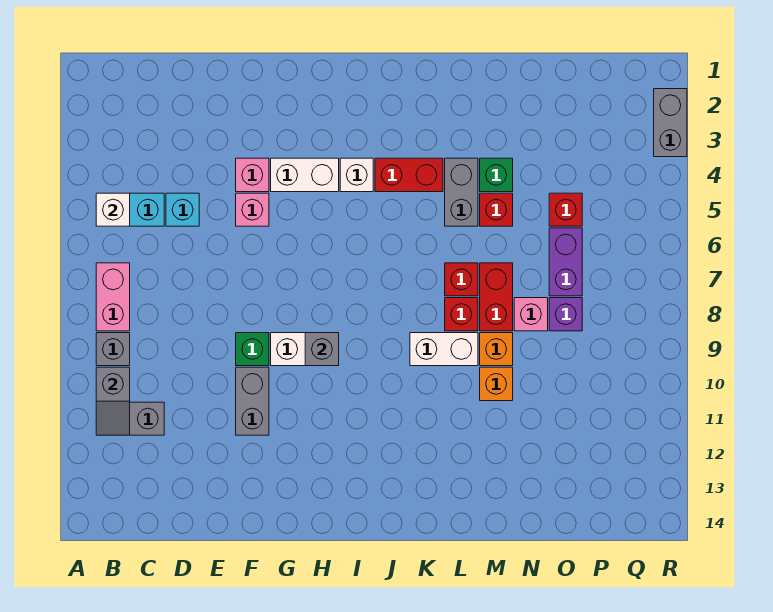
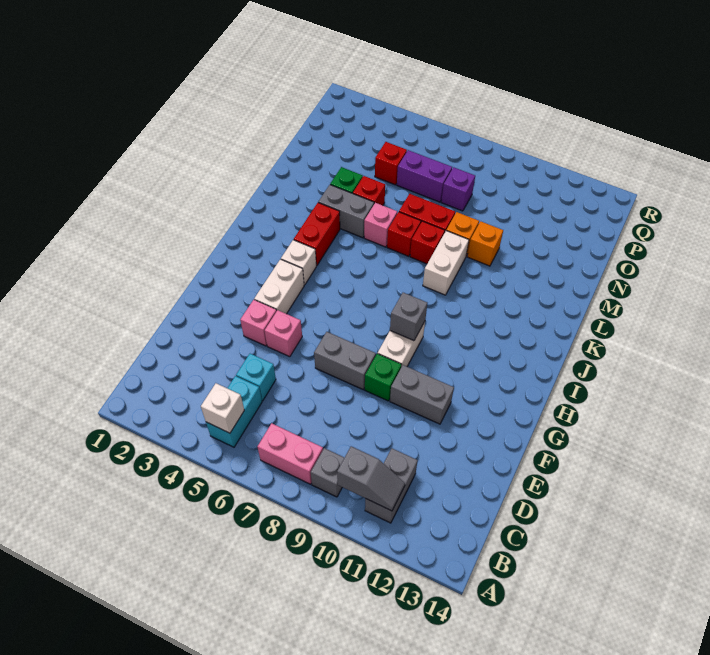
pink brick N8 level 1 -> pink brick L6 level 1
grey brick R2:R3 level 1 -> grey brick F7:F8 level 1

